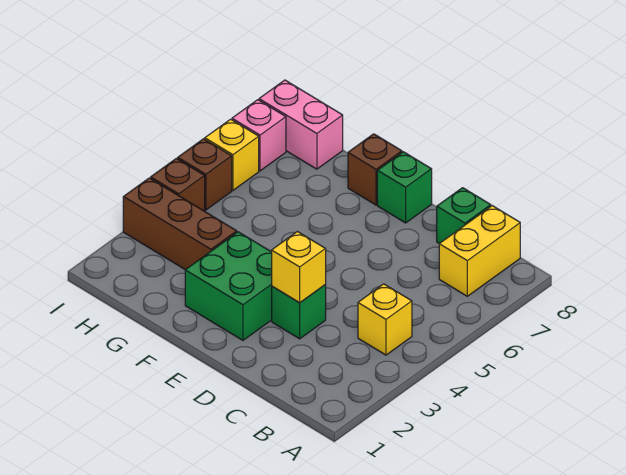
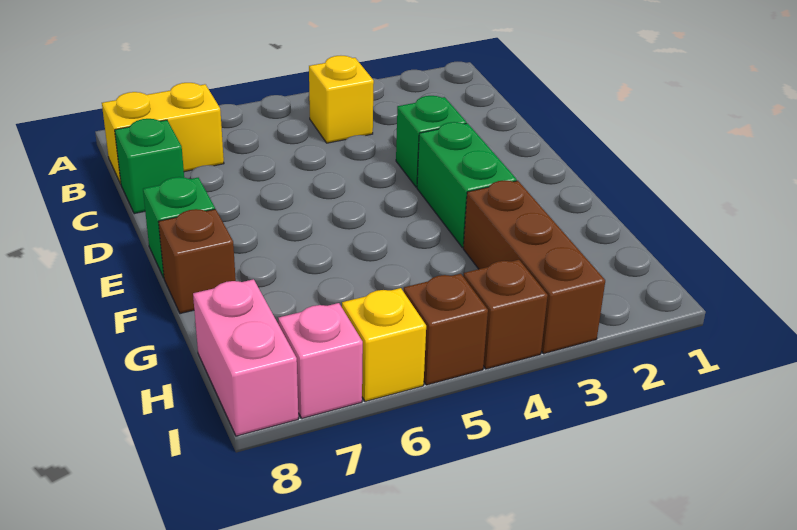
yellow brick D3 level 2 -> none
green brick E2:F3 level 1 -> green brick E3:F3 level 1

